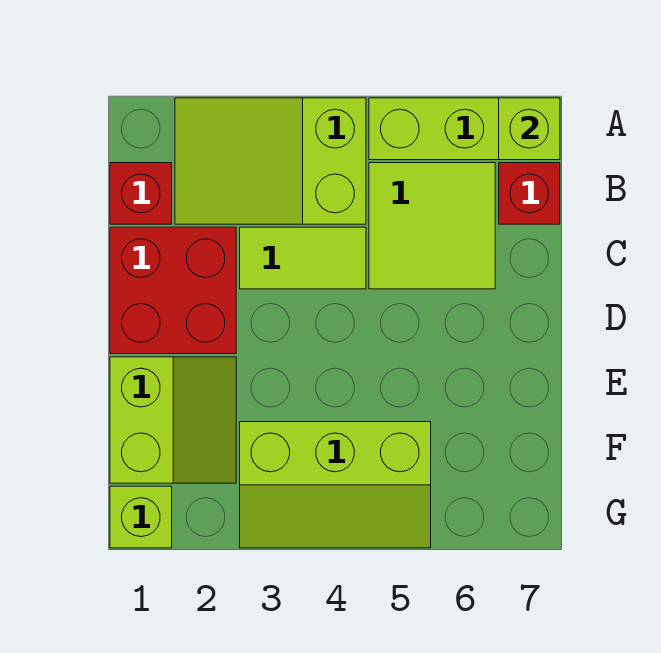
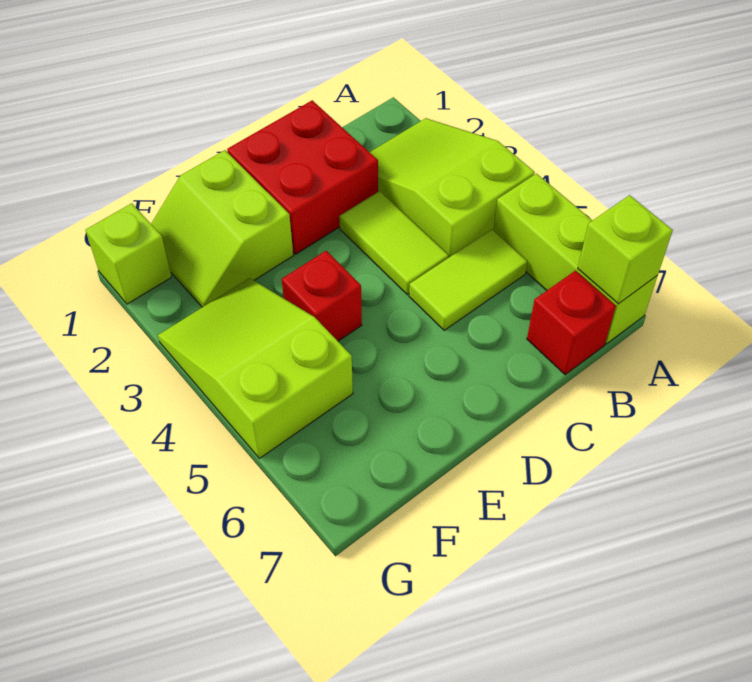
red brick B1 level 1 -> red brick E4 level 1
lime tile B5:C6 level 1 -> lime tile B5:C5 level 1
lime slope E1:F2 level 1 top 1 -> lime slope E1:F2 level 1 top E
lime slope F3:G5 level 1 top F -> lime slope F3:G5 level 1 top 5

